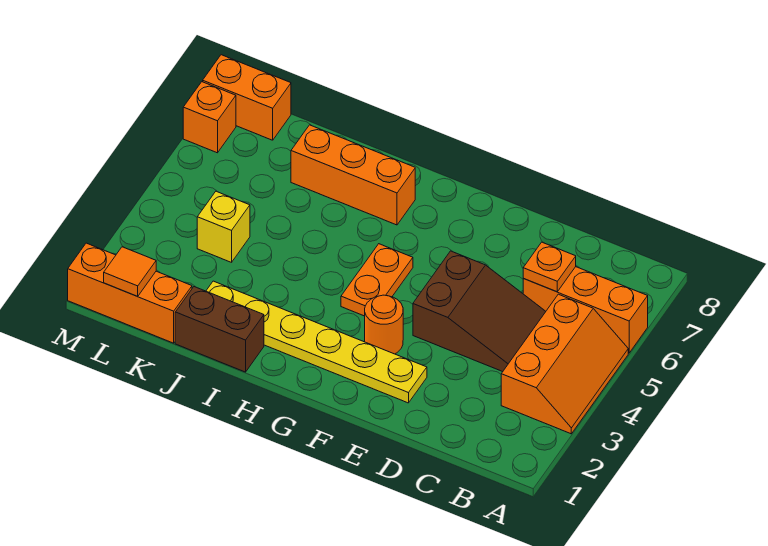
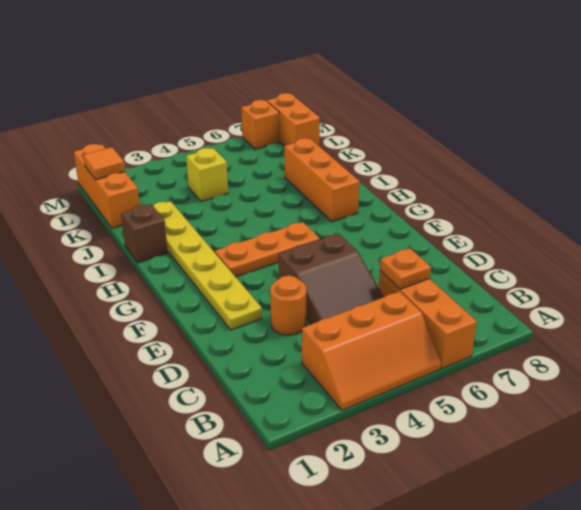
orange round brick F3 level 1 -> orange round brick D3 level 1
orange plate G4:G5 level 1 -> orange plate G3:G5 level 1
brown brick I1:J1 level 1 -> brown brick I1 level 1

